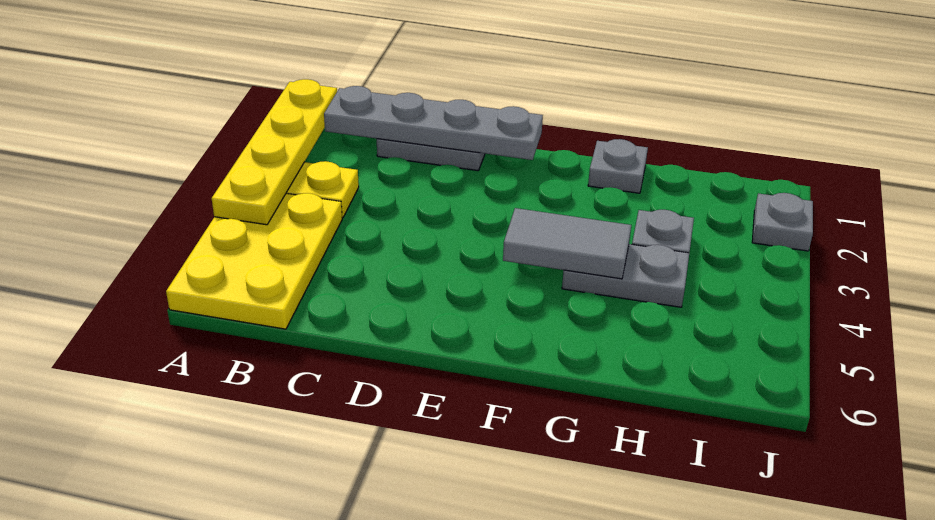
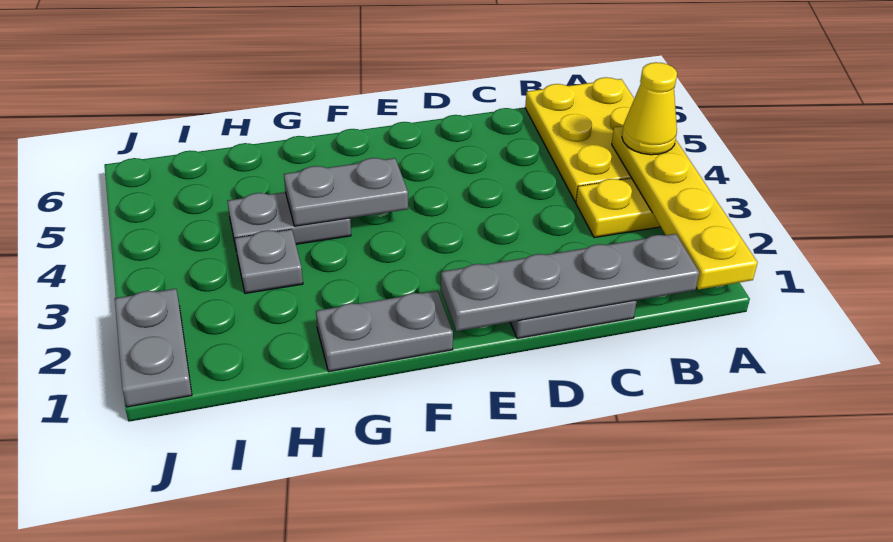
none -> yellow cone A4 level 3
grey tile F4:G4 level 2 -> grey plate F4:G4 level 2
grey plate G1 level 1 -> grey plate F1:G1 level 1
grey plate J2 level 1 -> grey plate J1:J2 level 1

